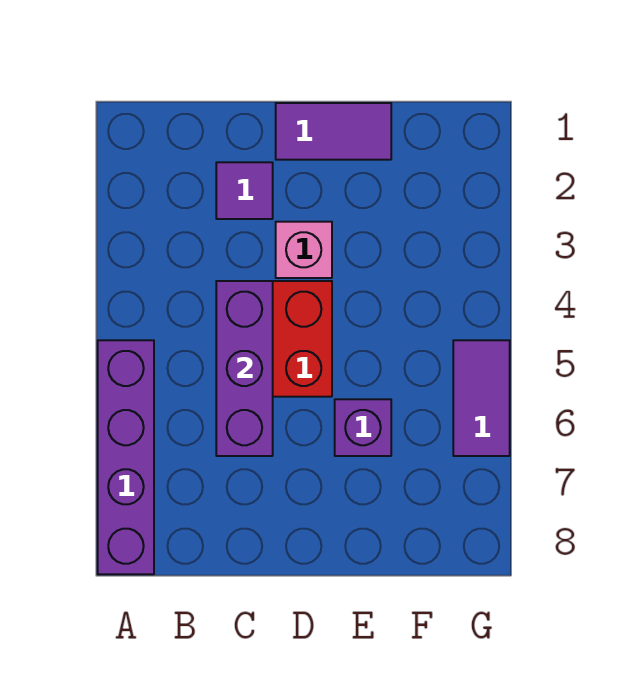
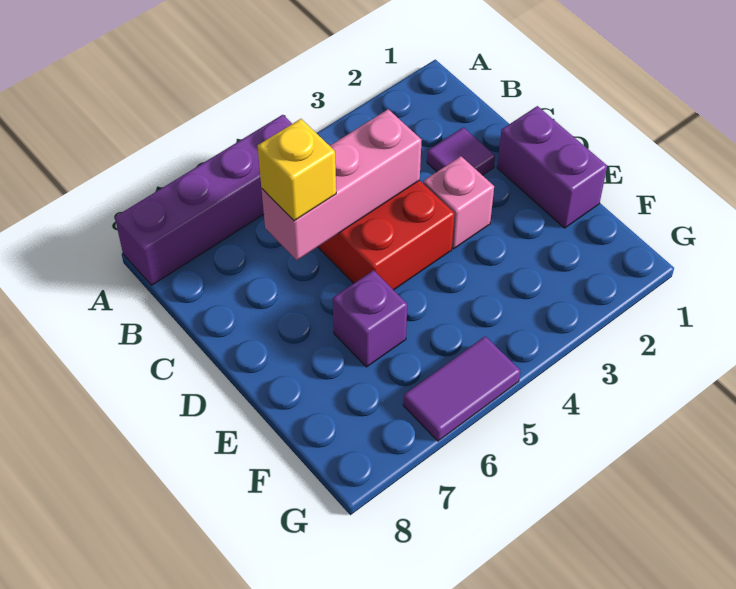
purple brick C4:C6 level 2 -> pink brick C4:C6 level 2
none -> yellow brick C6 level 3
purple tile D1:E1 level 1 -> purple brick D1:E1 level 1

